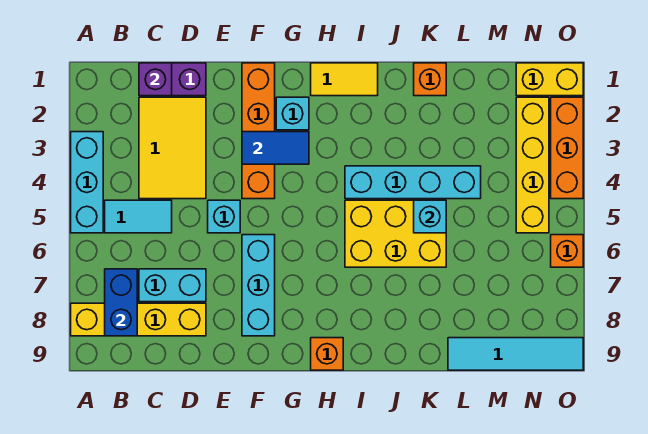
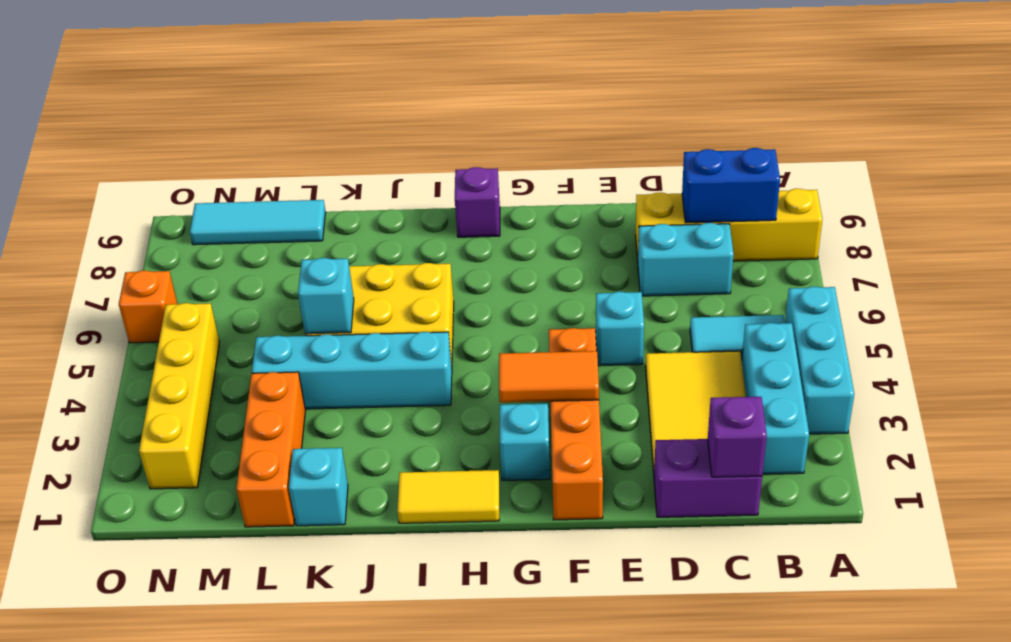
blue brick B7:B8 level 2 -> blue brick B8:C8 level 2
blue tile F3:G3 level 2 -> orange tile F3:G3 level 2
cyan brick F6:F8 level 1 -> cyan brick B2:B4 level 1
orange brick H9 level 1 -> purple brick H9 level 1
orange brick K1 level 1 -> cyan brick K1 level 1
cyan tile L9:O9 level 1 -> cyan tile L9:N9 level 1
yellow brick N1:O1 level 1 -> none
orange brick O2:O4 level 1 -> orange brick L1:L3 level 1

